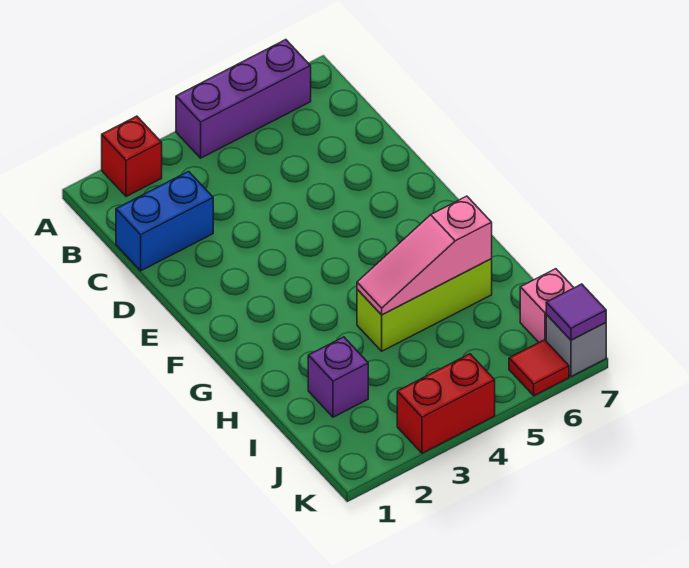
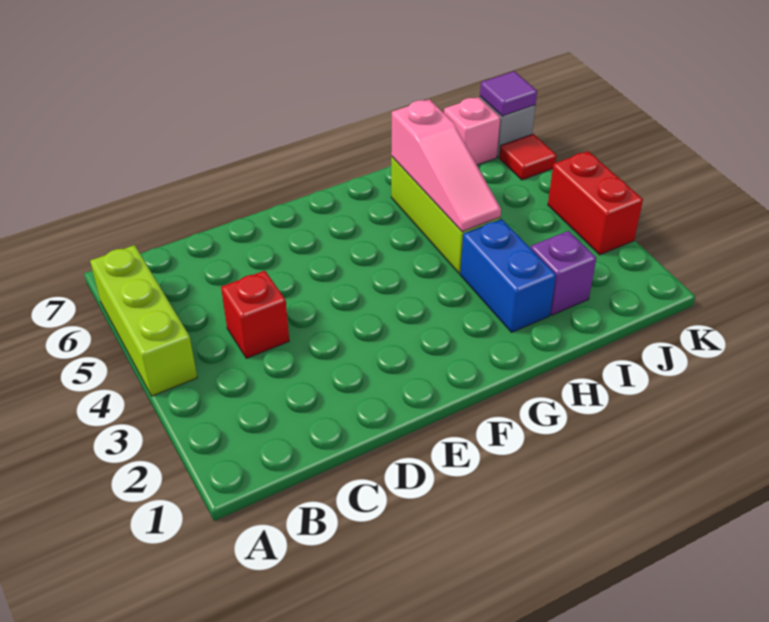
red brick A2 level 1 -> red brick C4 level 1
purple brick A4:A6 level 1 -> lime brick A4:A6 level 1
blue brick C1:C2 level 1 -> blue brick H2:H3 level 1

